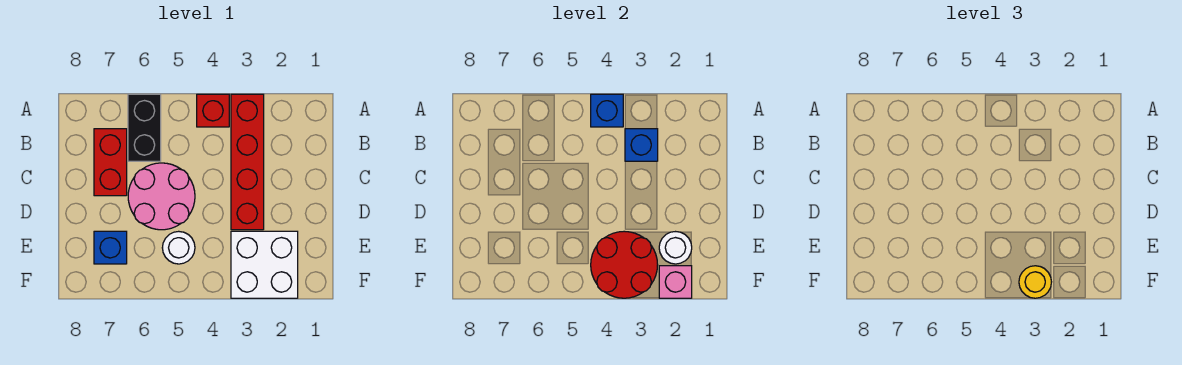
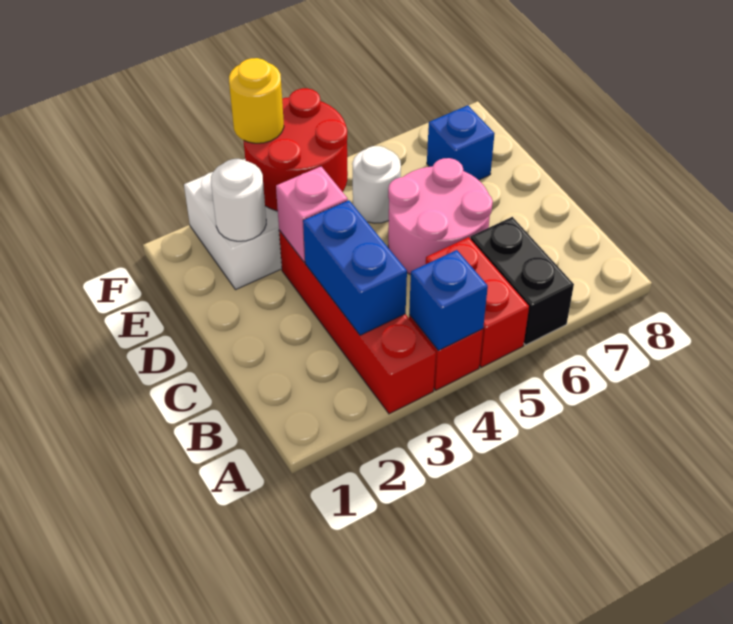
blue brick B3 level 2 -> blue brick B3:C3 level 2
red brick B7:C7 level 1 -> red brick A5:B5 level 1
pink brick F2 level 2 -> pink brick D3 level 2

